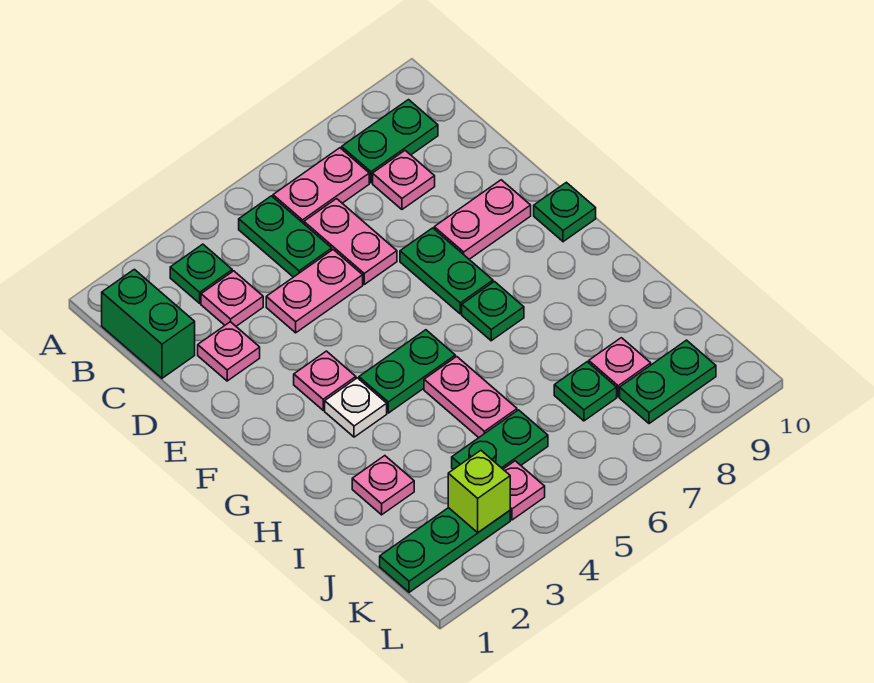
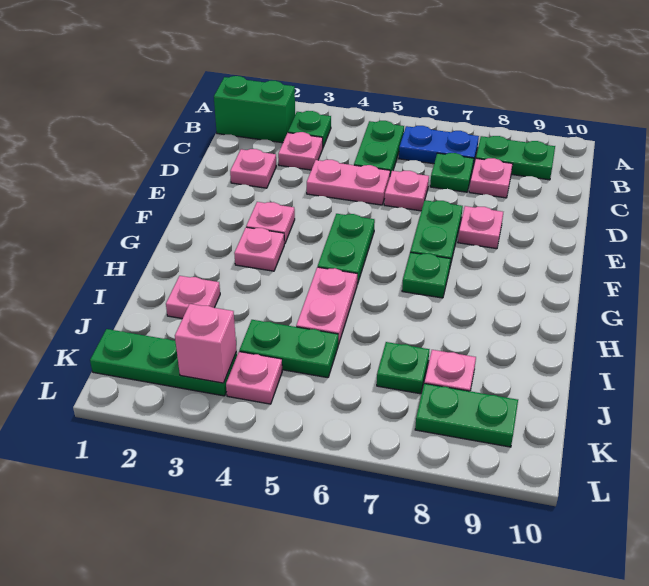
green brick B1:C1 level 1 -> green brick B1:B2 level 1
pink plate B6:B7 level 1 -> blue plate B6:B7 level 1
pink plate C6:D6 level 1 -> pink plate D6 level 1
pink plate E8:E9 level 1 -> pink plate E8 level 1
green plate F10 level 1 -> green plate C7 level 1
white plate G3 level 1 -> pink plate G3 level 1
green plate G4:G5 level 1 -> green plate F5:G5 level 1
lime brick K3 level 2 -> pink brick K3 level 2

